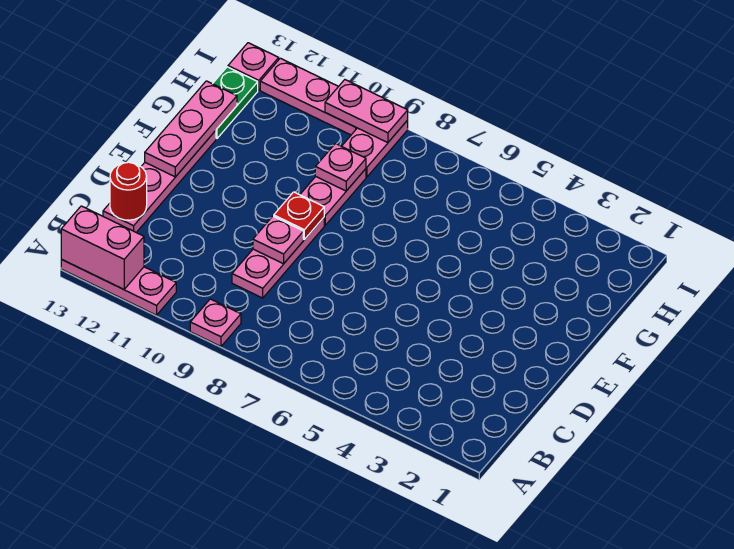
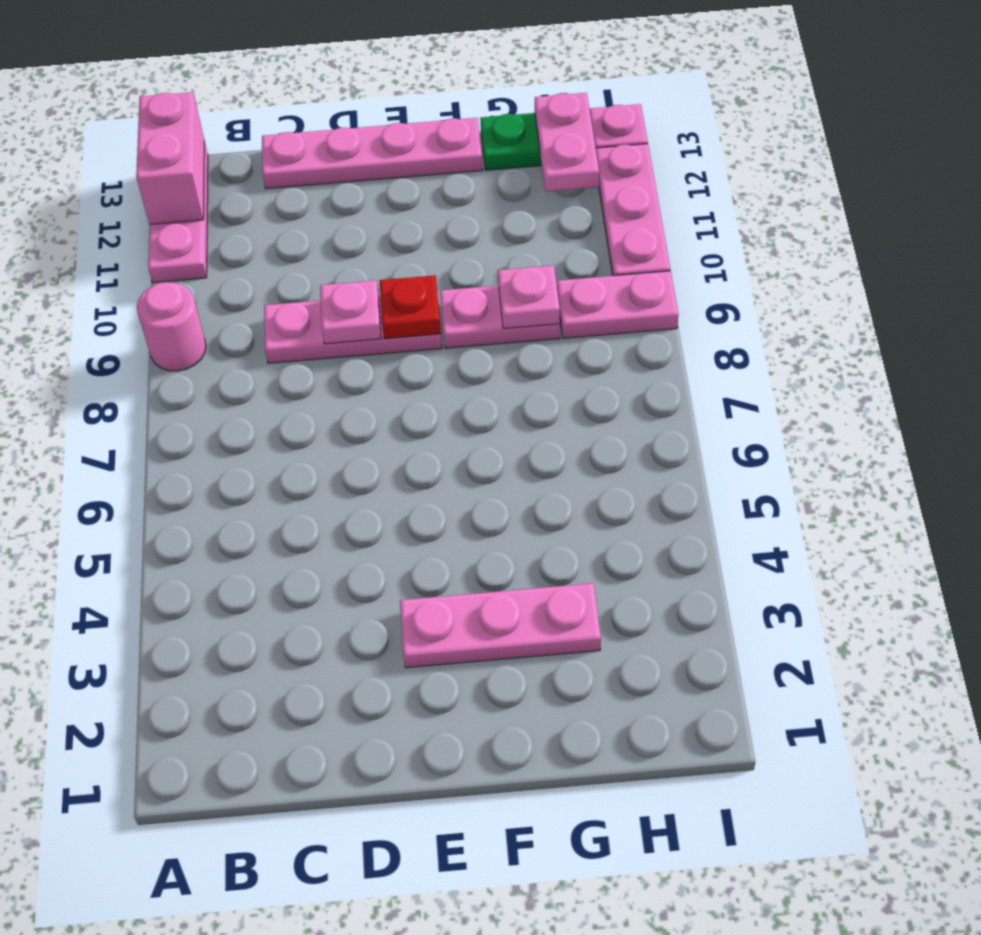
pink plate A9 level 1 -> pink round brick A9 level 1
red round brick C13 level 2 -> none
pink plate E13:G13 level 2 -> pink plate E3:G3 level 1
pink plate I9:I10 level 2 -> pink plate H12:H13 level 2

